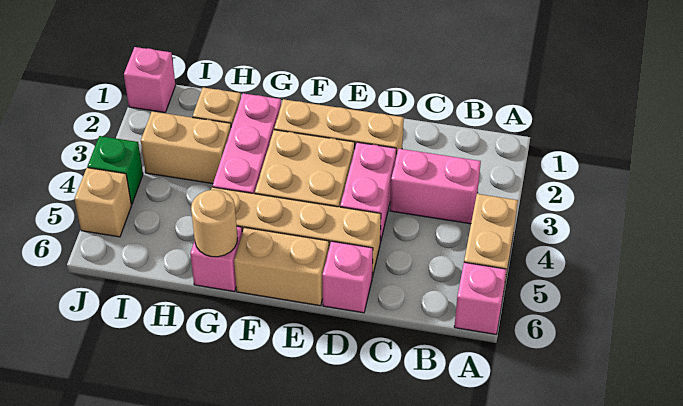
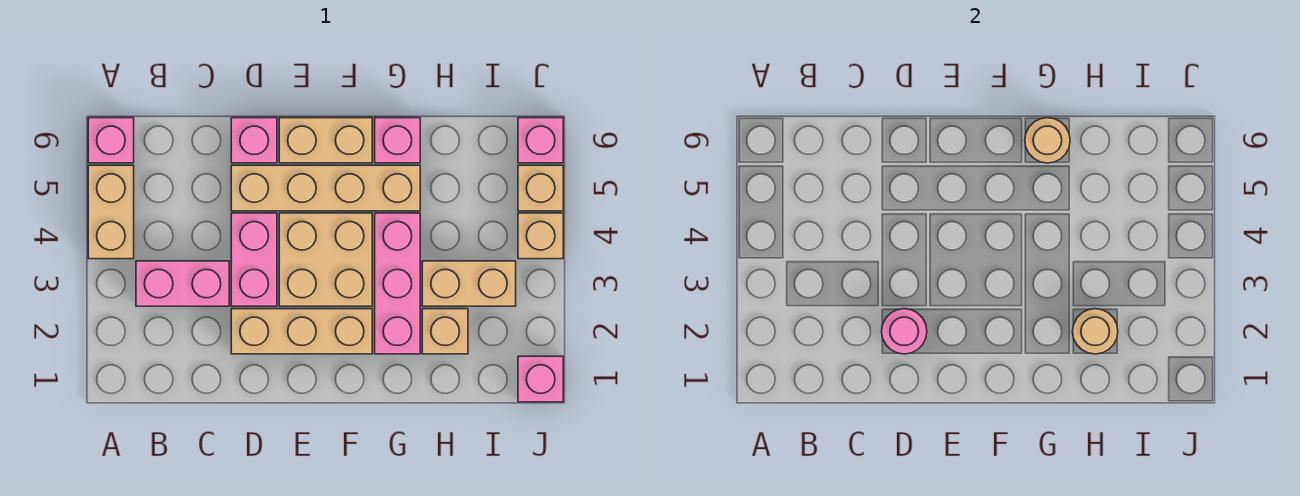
none -> pink round brick D2 level 2
none -> tan round brick H2 level 2
green brick J4 level 1 -> tan brick J4 level 1
none -> pink brick J6 level 1

